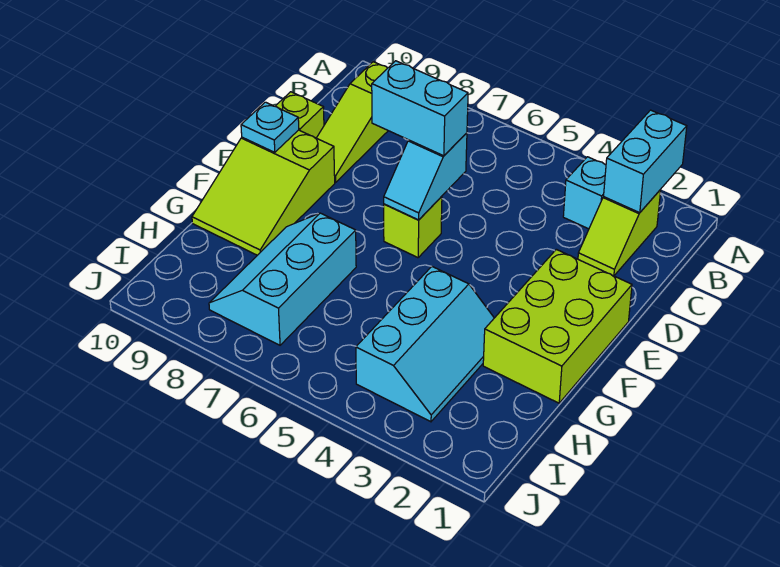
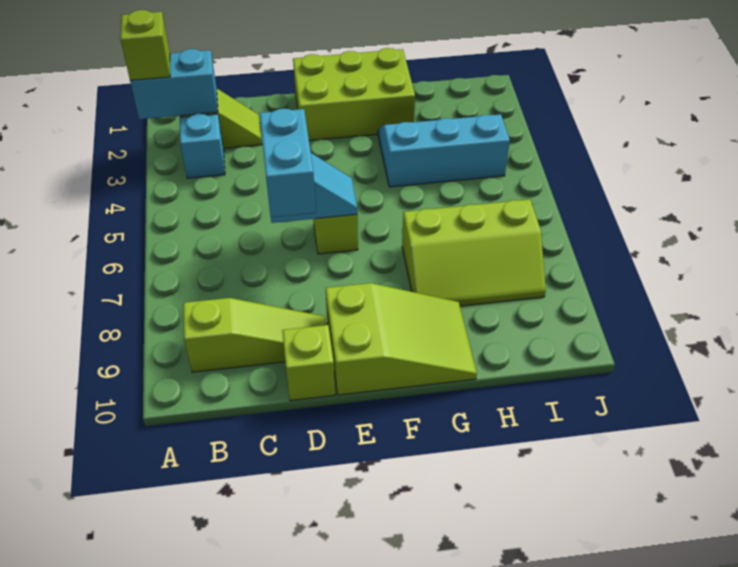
none -> lime brick A2 level 3
cyan plate E10 level 2 -> none
cyan slope G7:I8 level 1 top 7 -> lime slope G7:I8 level 1 top 7

